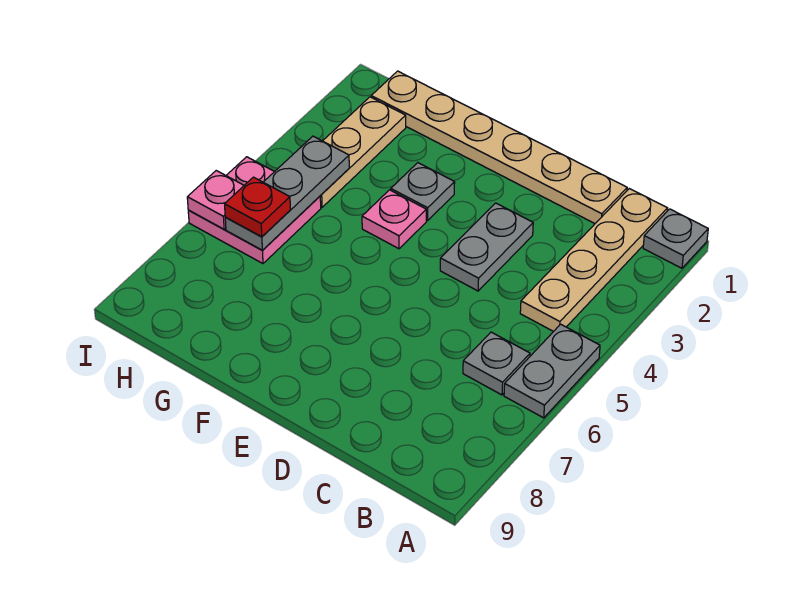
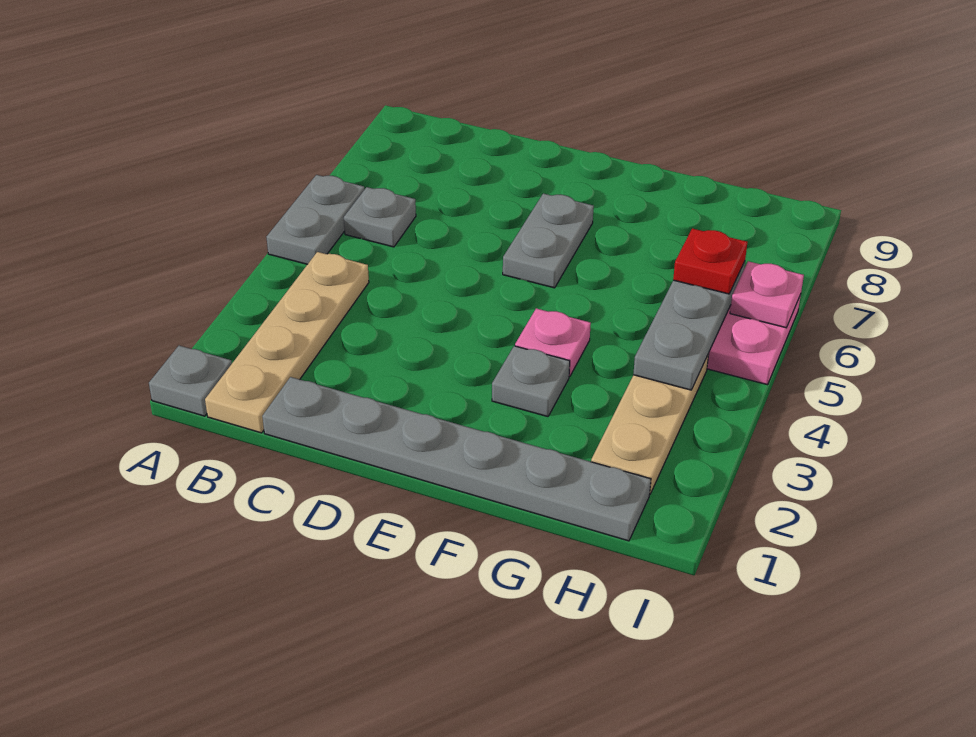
tan plate C1:H1 level 1 -> grey plate C1:H1 level 1
grey plate D3:D4 level 1 -> grey plate E6:E7 level 1

